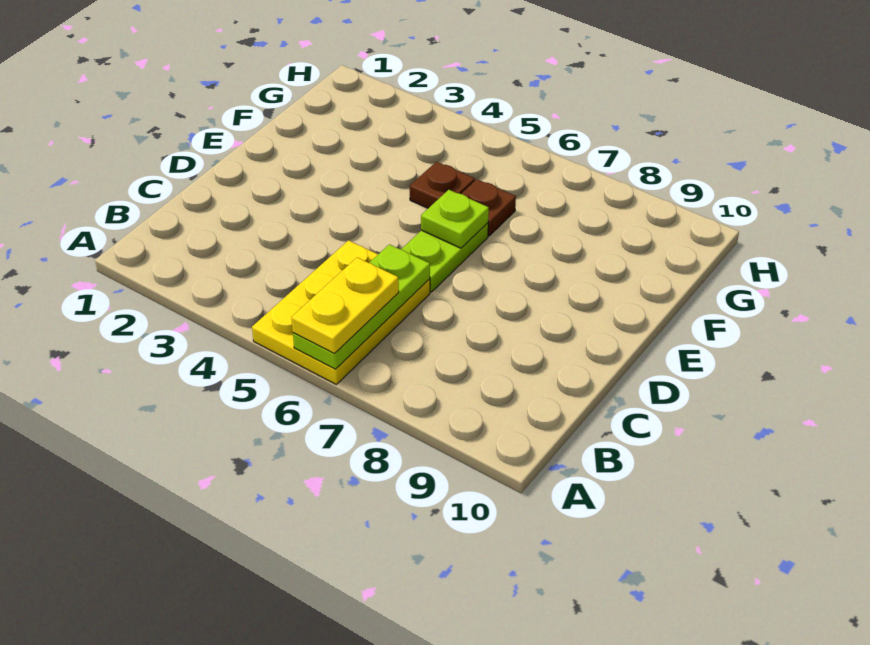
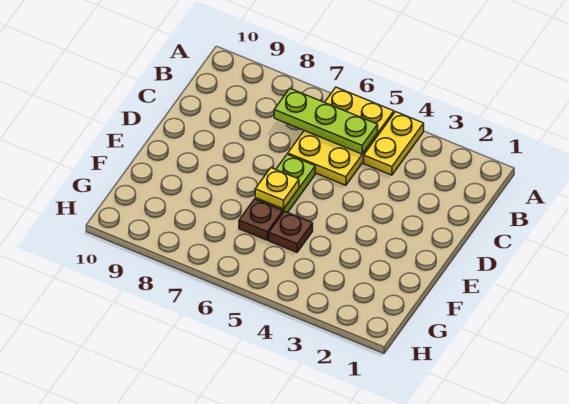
lime plate A6:C6 level 2 -> lime plate B5:B7 level 2
yellow plate A6:B6 level 3 -> yellow plate A4:B4 level 1
lime plate E6 level 2 -> yellow plate E6 level 2

